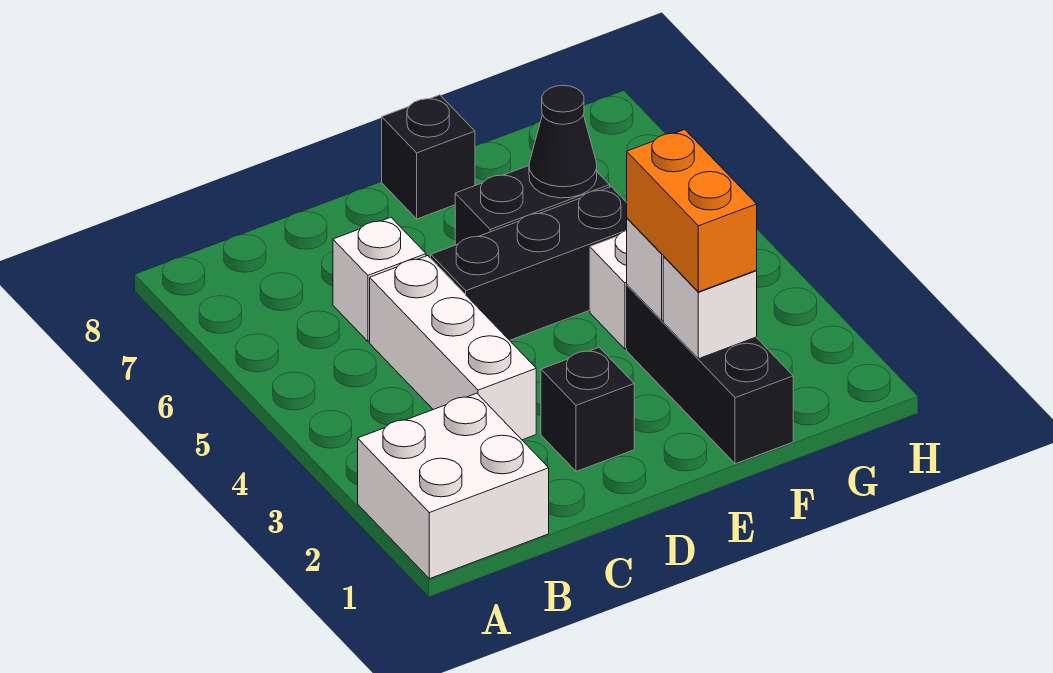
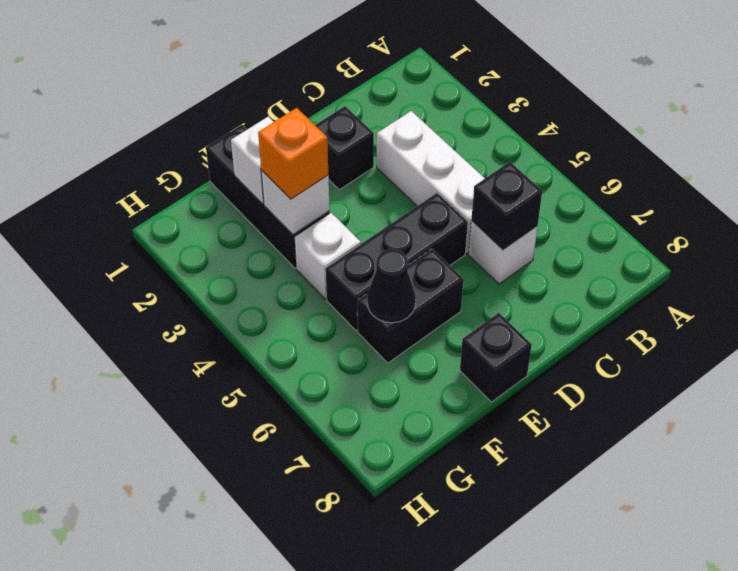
white brick A1:B2 level 1 -> none
none -> black brick C6 level 2
orange brick F2:F3 level 3 -> orange brick F3 level 3

